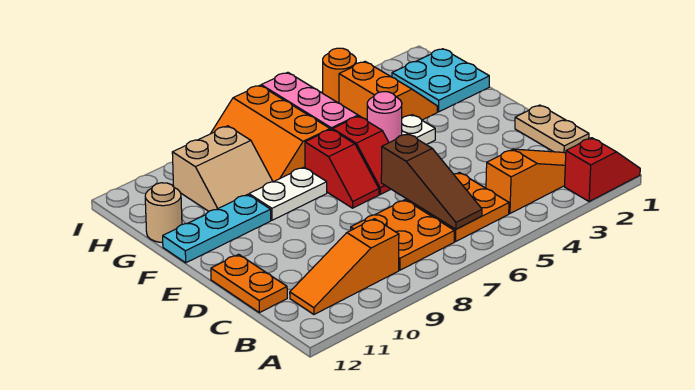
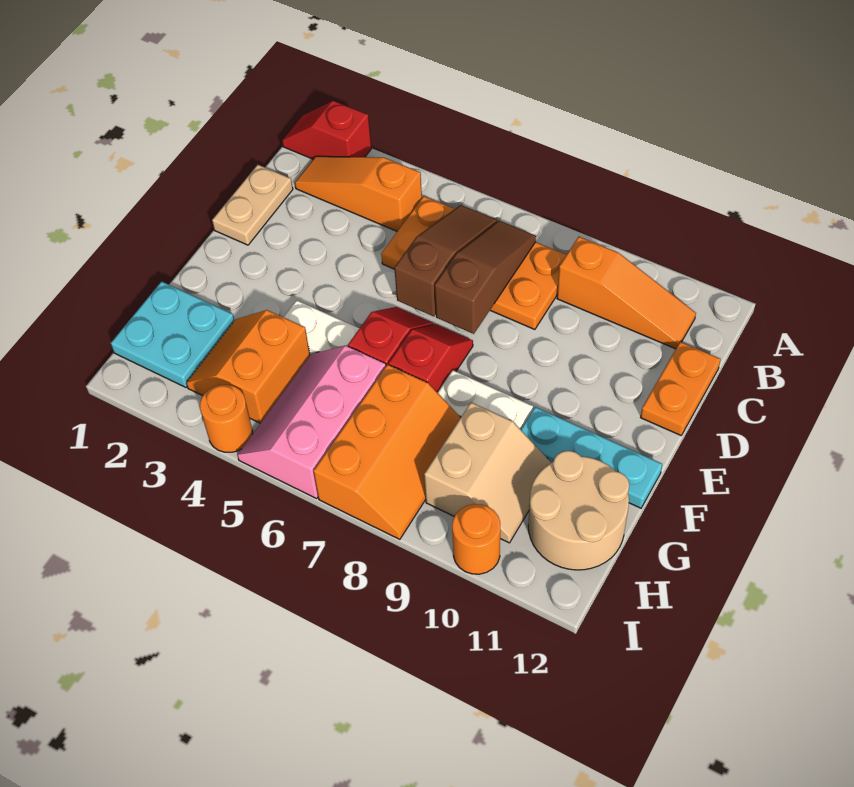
none -> brown slope B7:D7 level 2 top D
pink round brick F5 level 2 -> none
tan slope G9:H10 level 1 top H -> tan slope G9:H10 level 1 top 9
tan round brick G12 level 1 -> tan round brick G11:H12 level 1
none -> orange round brick I10 level 1

